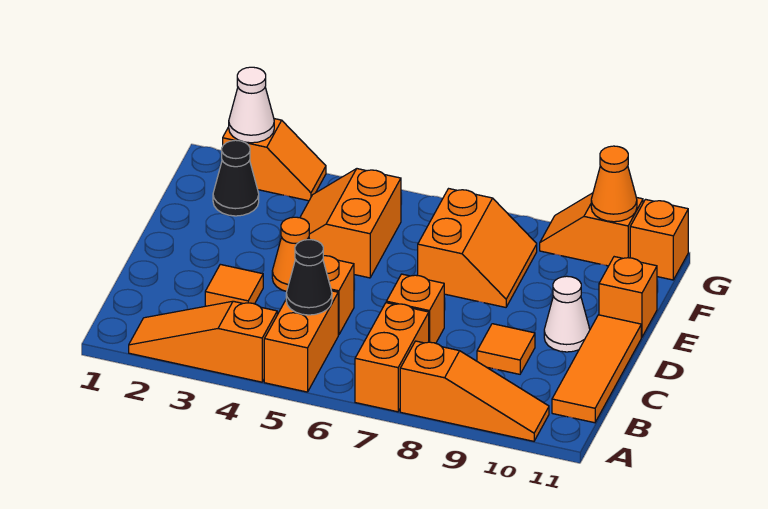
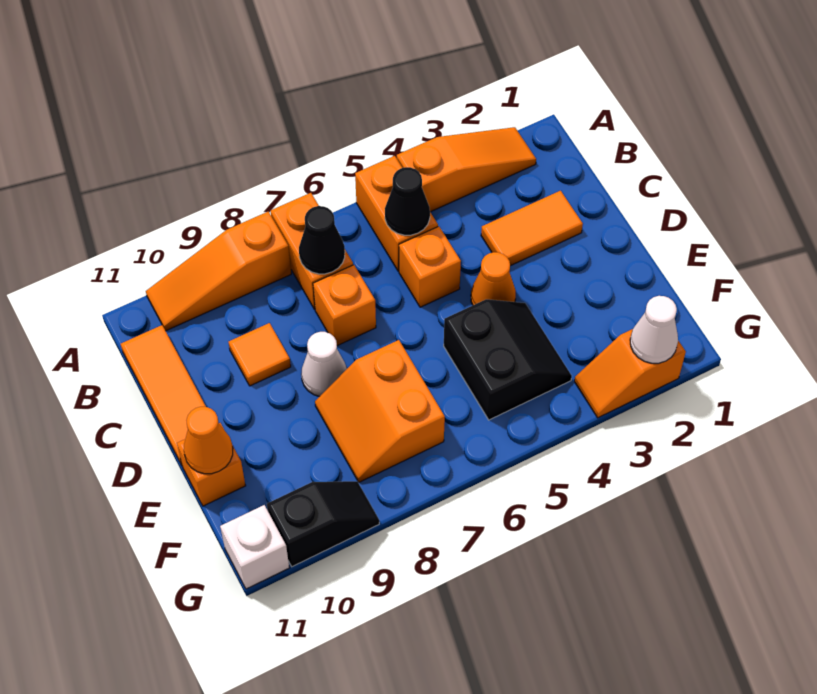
orange tile C3 level 1 -> orange tile C2:C3 level 1
white cone D10 level 1 -> white cone D8 level 1
orange slope E4:F5 level 1 top 5 -> black slope E4:F5 level 1 top 5
black cone F2 level 1 -> black cone B7 level 2
orange slope G9:G10 level 1 top 10 -> black slope G9:G10 level 1 top 10
orange cone G10 level 2 -> orange cone E11 level 2
orange brick G11 level 1 -> white brick G11 level 1

